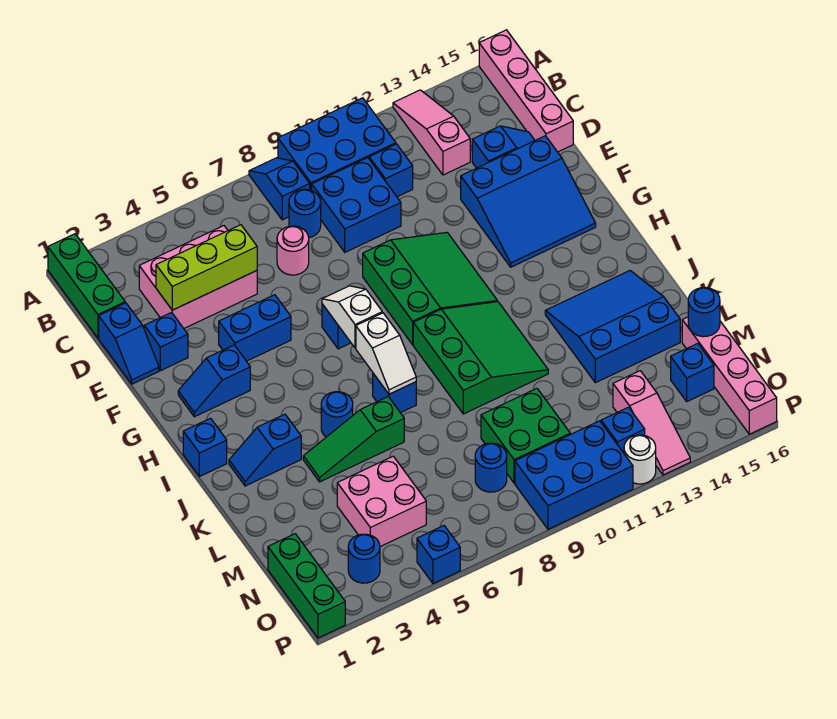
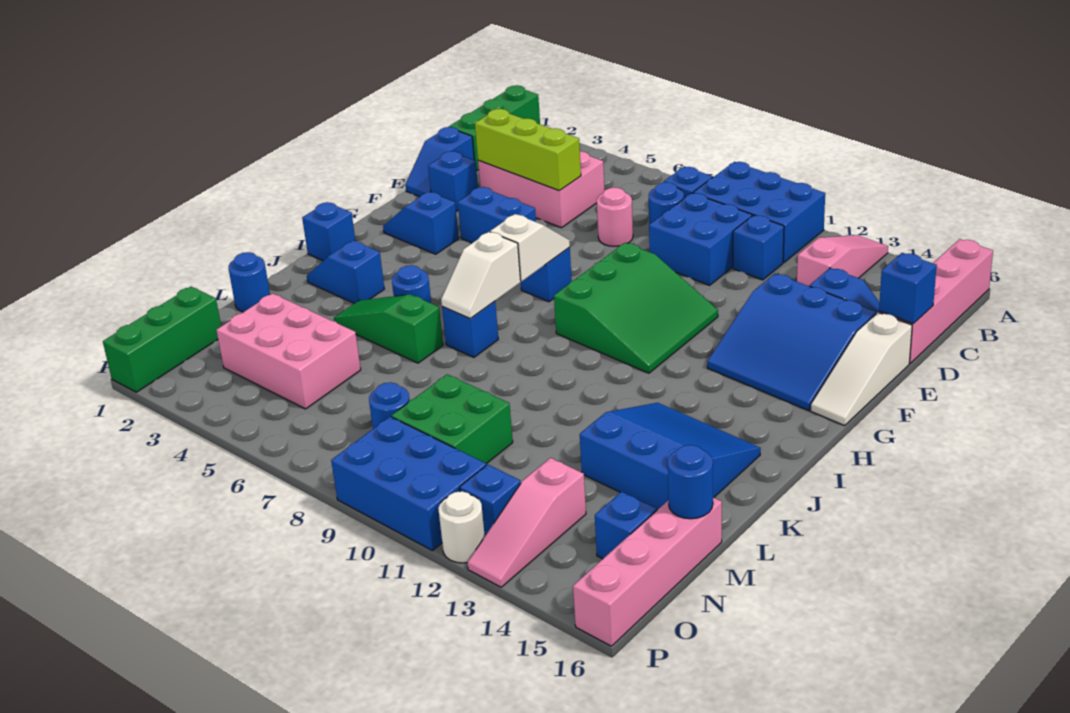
none -> white slope E16:G16 level 1 top E
green slope I9:K11 level 1 top 9 -> none
pink brick M4:N5 level 1 -> pink brick M3:N5 level 1
blue round brick O3 level 1 -> blue round brick L1 level 1
blue brick P5 level 1 -> blue brick D16 level 2

